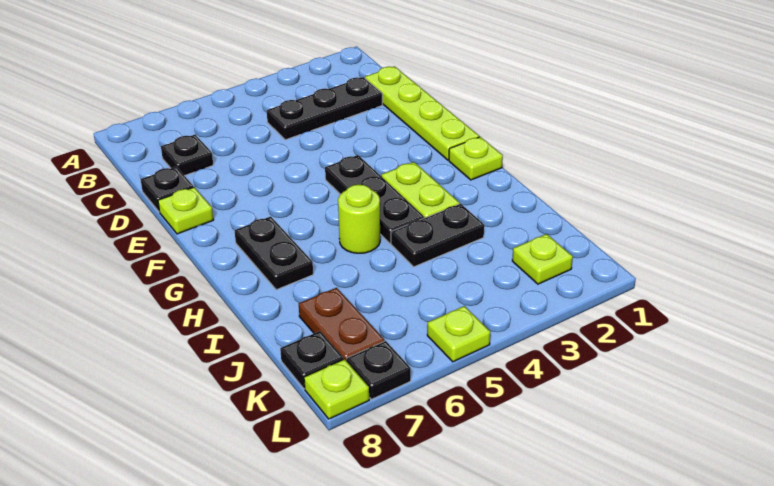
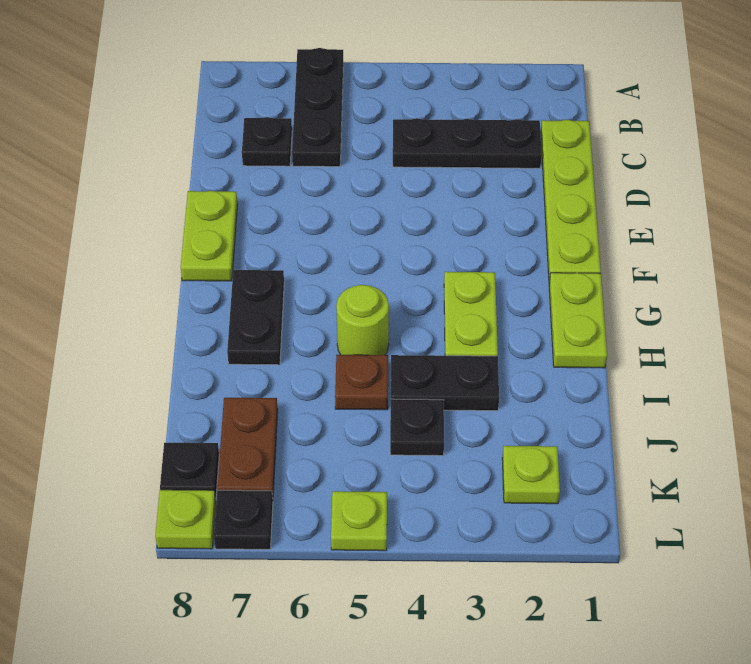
black plate D8 level 1 -> black plate J4 level 1
lime plate E8 level 1 -> lime plate E8:F8 level 1
black plate F4:H4 level 1 -> black plate A6:C6 level 1
lime plate G1 level 1 -> lime plate G1:H1 level 1
none -> brown plate I5 level 1

